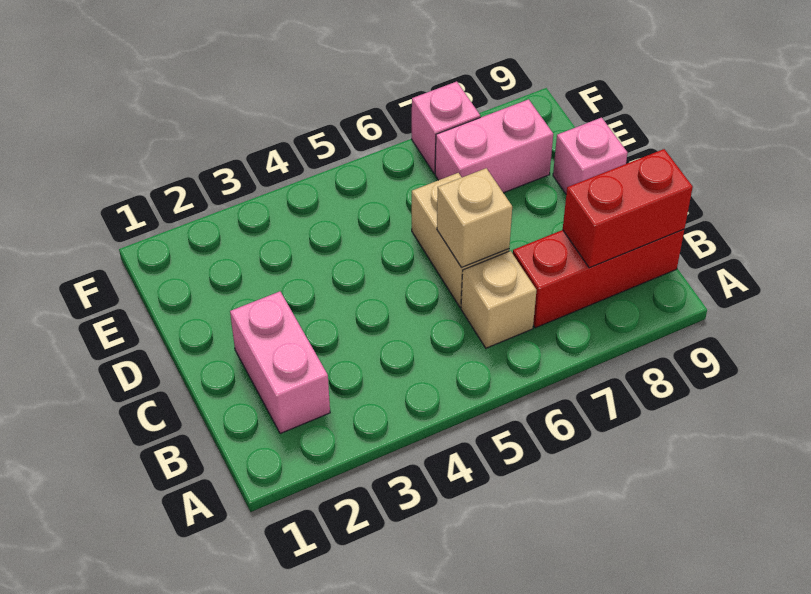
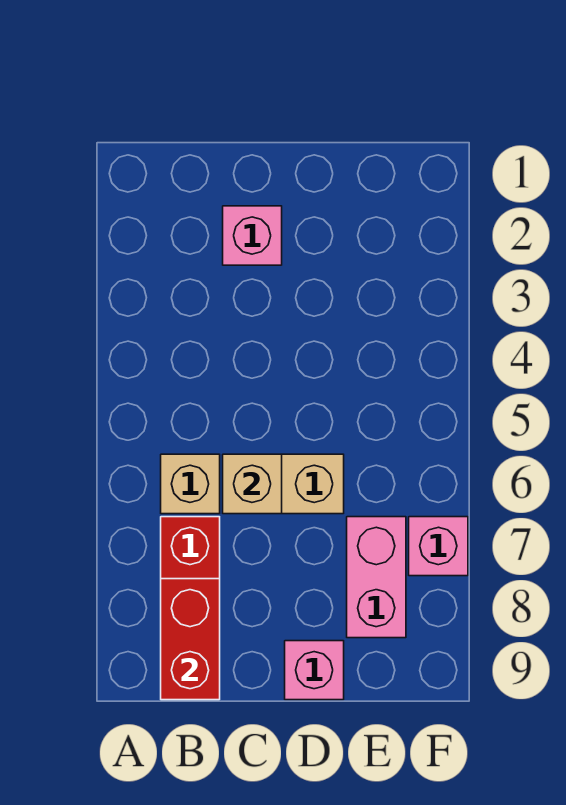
pink brick B2:C2 level 1 -> pink brick C2 level 1

